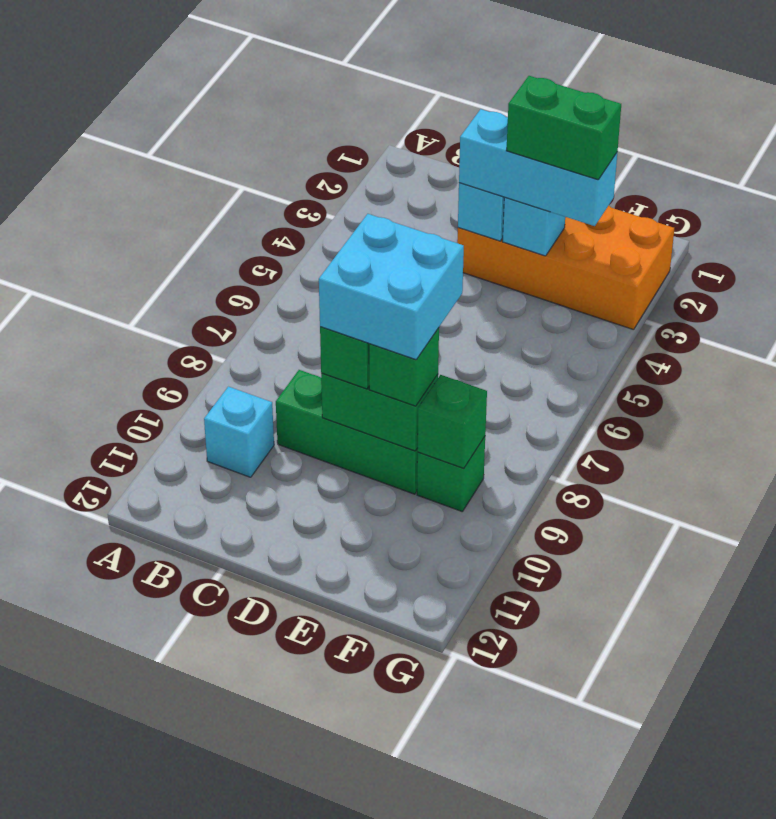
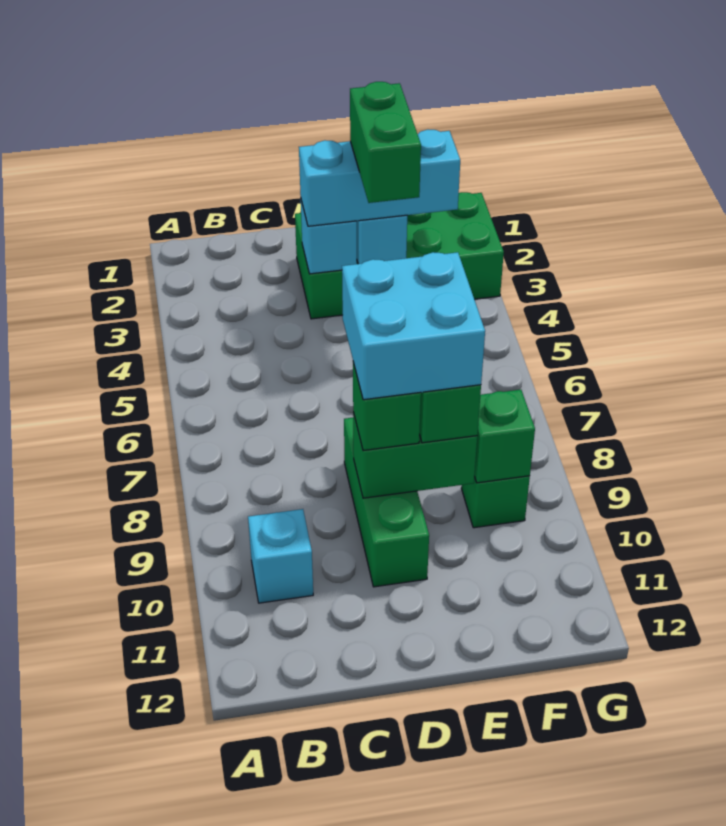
green brick C9:E9 level 1 -> green brick D8:D10 level 1
orange brick D2:G3 level 1 -> green brick D2:G3 level 1
green brick E3:F3 level 4 -> green brick E3:E4 level 4

